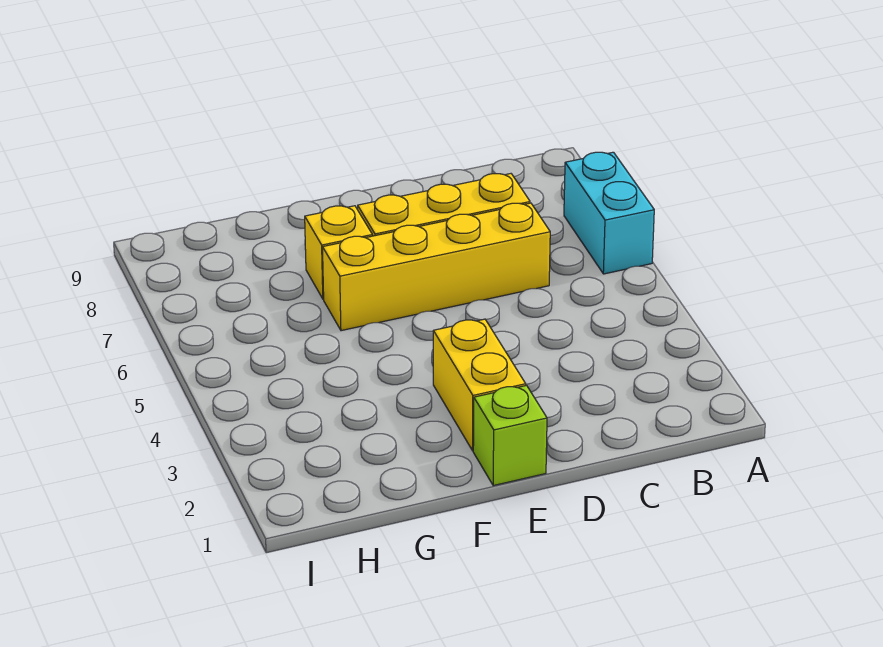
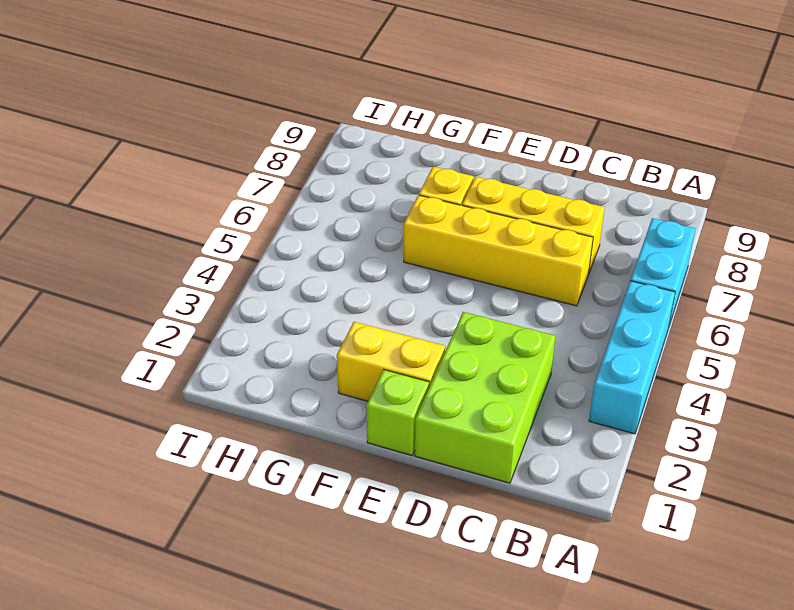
none -> cyan brick A3:A5 level 1
none -> lime brick C1:D3 level 1
yellow brick E2:E3 level 1 -> yellow brick E2:F2 level 1

